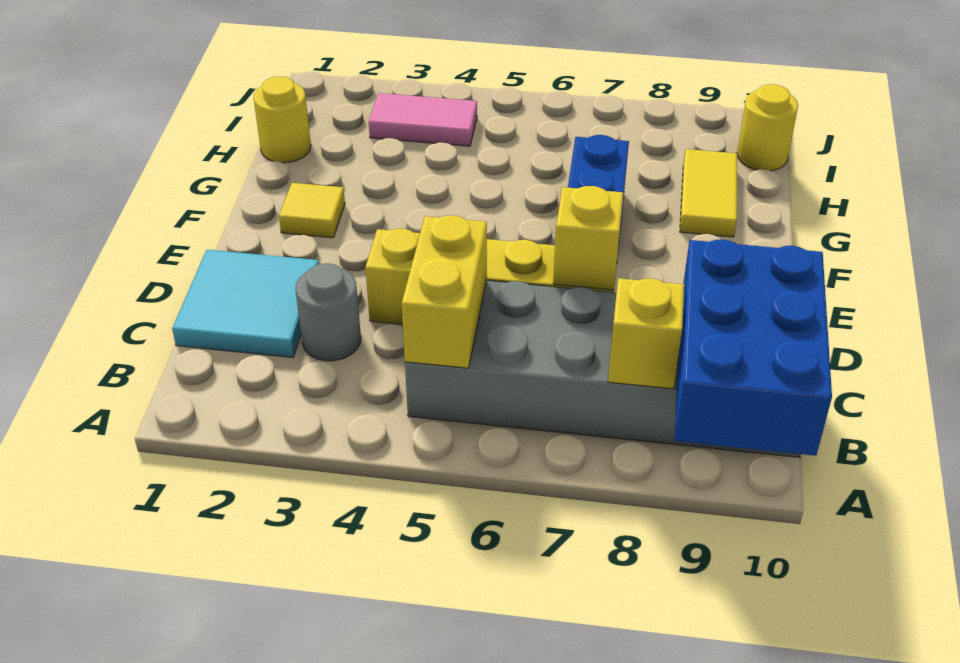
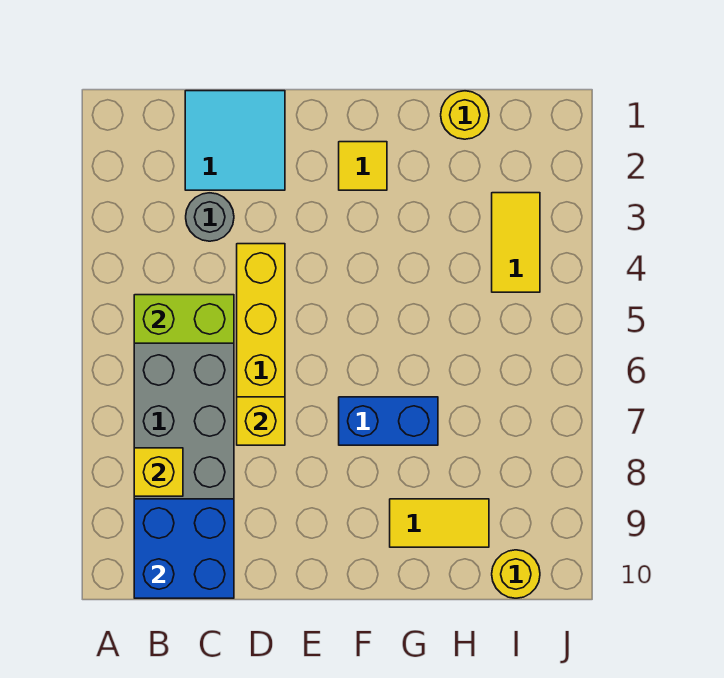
blue brick A9:C10 level 2 -> blue brick B9:C10 level 2
yellow brick B5:C5 level 2 -> lime brick B5:C5 level 2
pink tile I3:I4 level 1 -> yellow tile I3:I4 level 1

